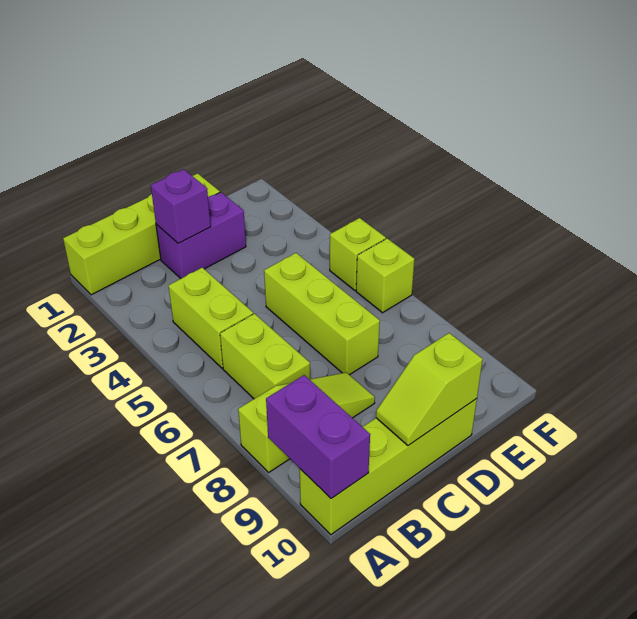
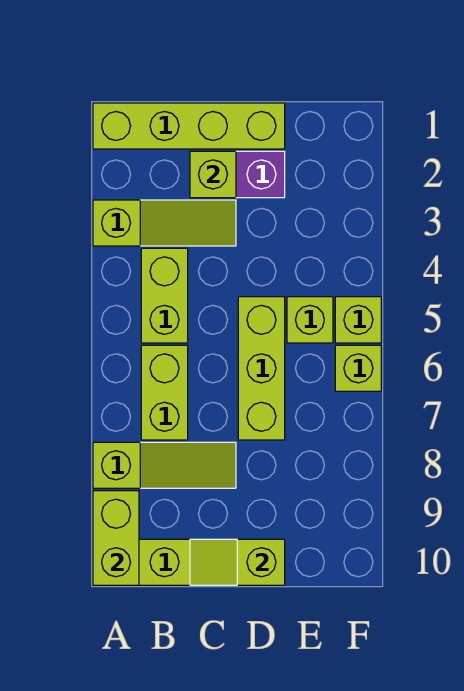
none -> lime slope A3:C3 level 1 top A
purple brick A9:A10 level 2 -> lime brick A9:A10 level 2
purple brick C2 level 2 -> lime brick C2 level 2
none -> lime brick E5 level 1

